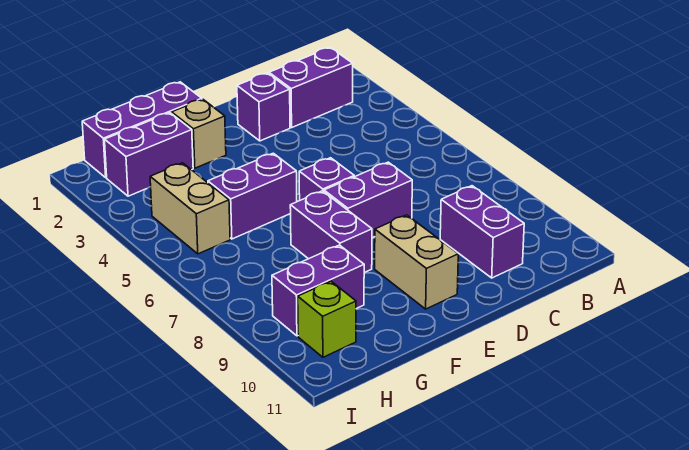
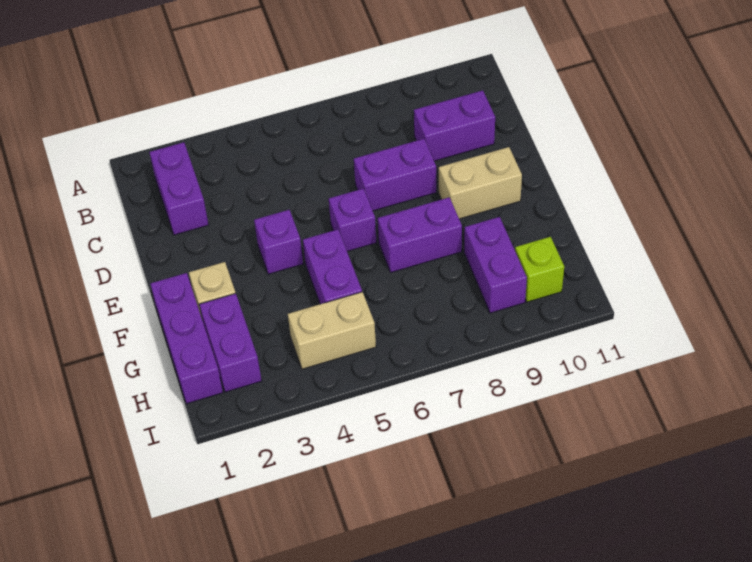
purple brick D2 level 1 -> purple brick E4 level 1
purple brick D7:E7 level 1 -> purple brick D7:D8 level 1

